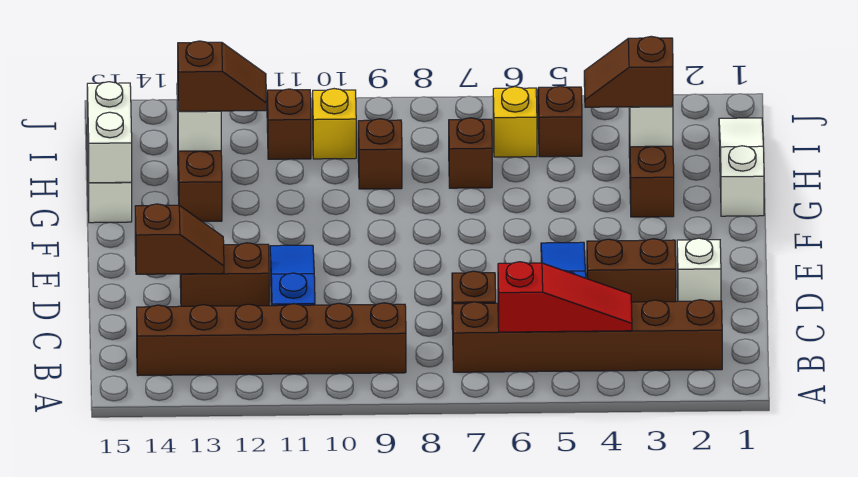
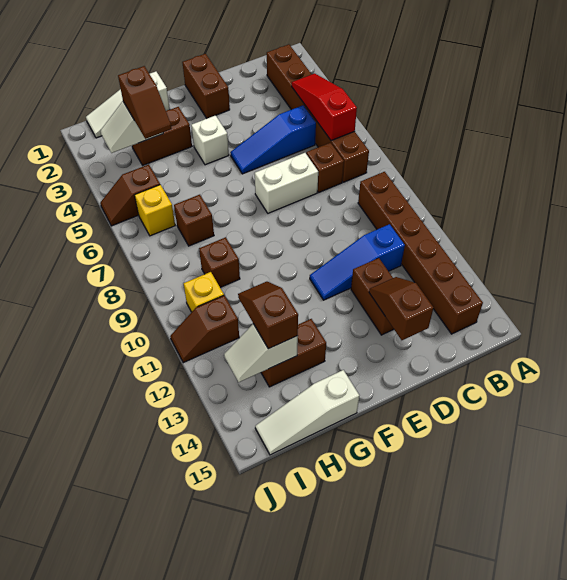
white brick D2 level 1 -> white brick F4 level 1
brown brick D3:D4 level 1 -> brown brick E1:E2 level 1
white brick G15:H15 level 2 -> white brick D7:E7 level 1

